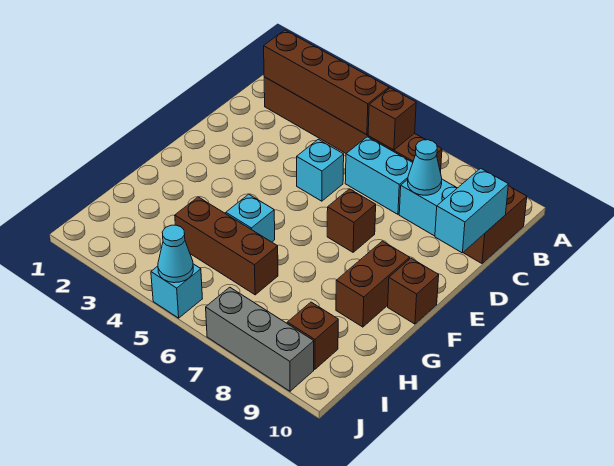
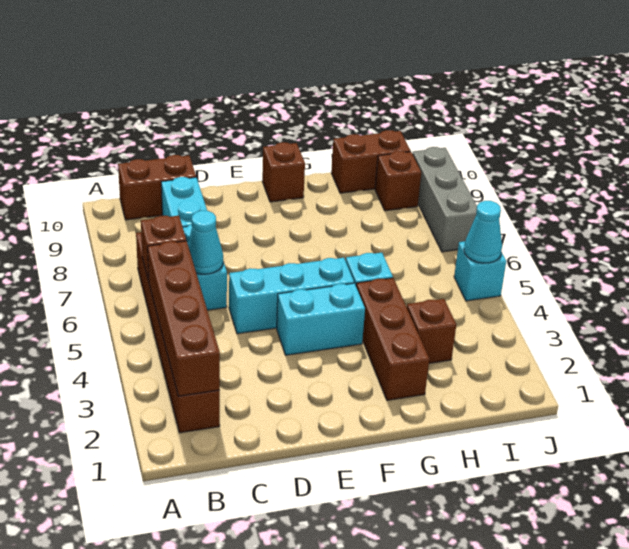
cyan cone C8 level 2 -> cyan cone C6 level 2
cyan brick C10:D10 level 2 -> cyan brick E4:F4 level 1
cyan brick D5 level 1 -> cyan brick D5:F5 level 1
brown brick E7 level 1 -> brown brick H3 level 1
brown brick F9:G9 level 1 -> brown brick H10:I10 level 1
brown brick H4:H6 level 1 -> brown brick G2:G4 level 1

